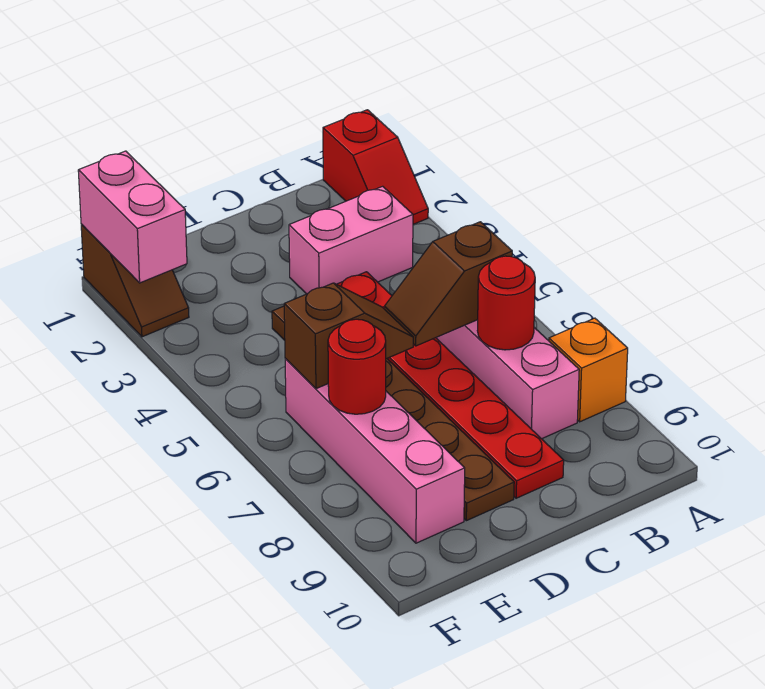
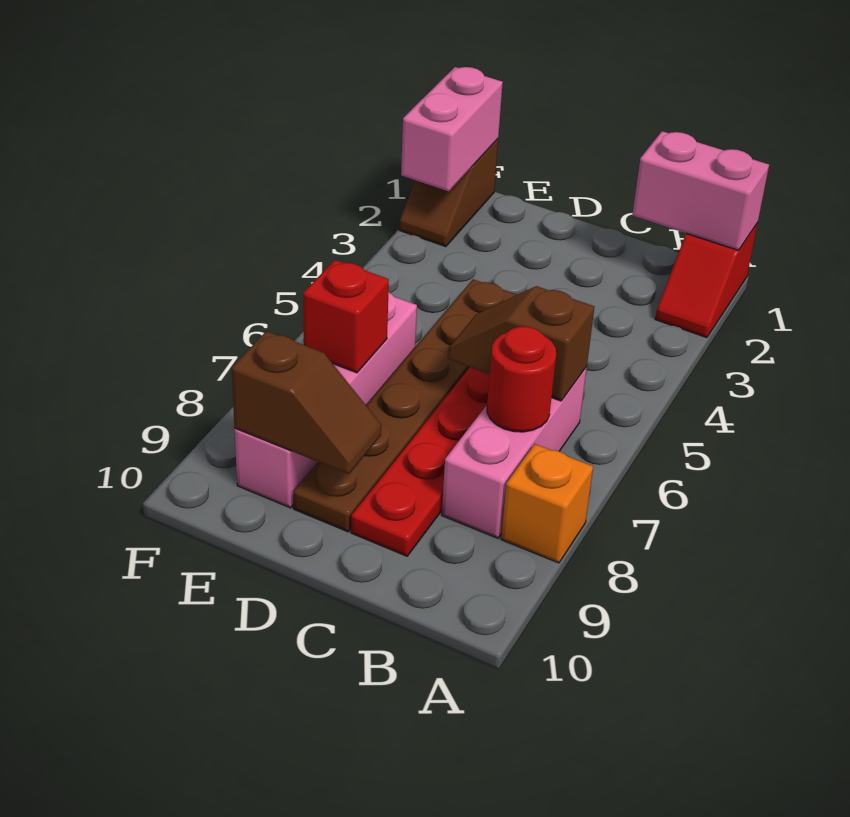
pink brick B3:C3 level 1 -> pink brick A1:B1 level 2
brown slope D6:E6 level 2 top E -> brown slope D9:E9 level 2 top E
red round brick E7 level 2 -> red brick E7 level 2

